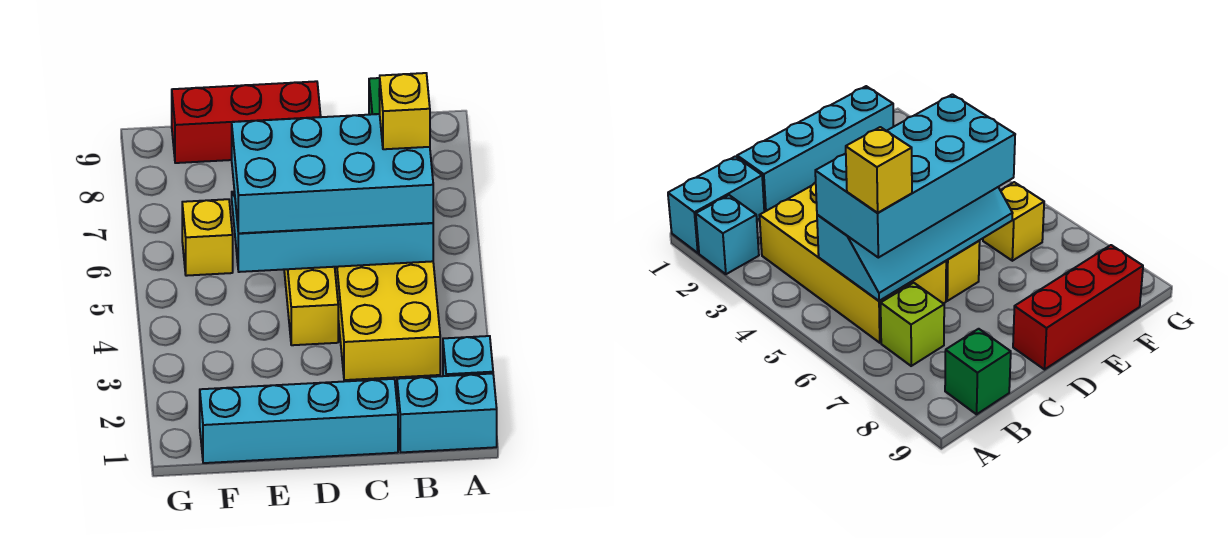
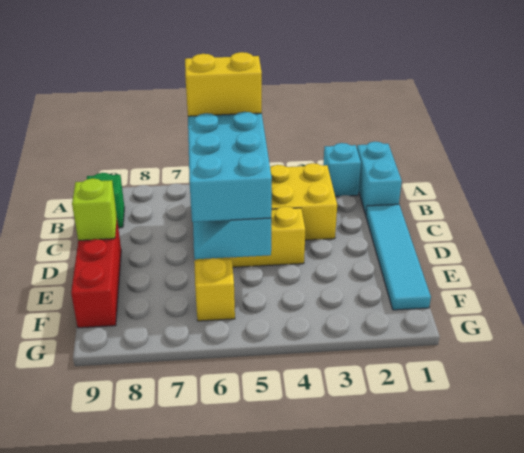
yellow brick B6 level 4 -> yellow brick B5:B6 level 4
lime brick B7 level 1 -> lime brick D9 level 2
cyan brick C1:F1 level 1 -> cyan tile C1:F1 level 1

